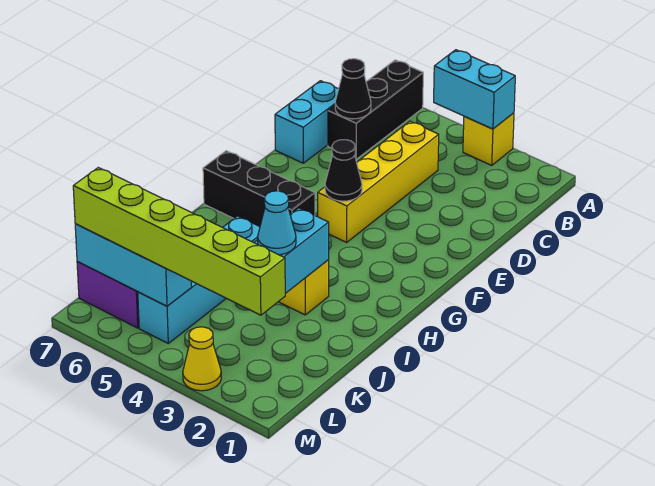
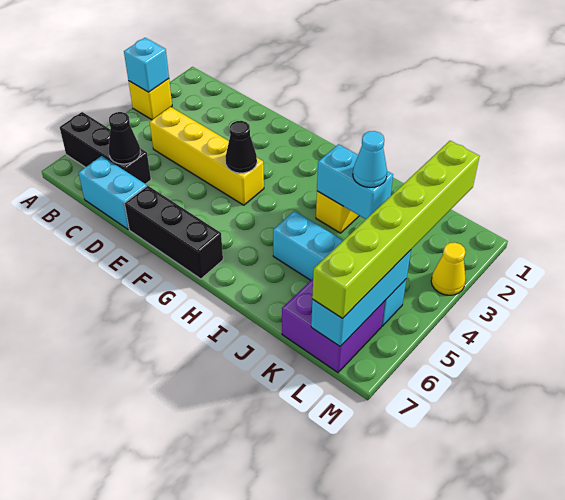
cyan brick A3:A4 level 2 -> cyan brick A3 level 2
black brick G5:G7 level 1 -> black brick E7:G7 level 1

